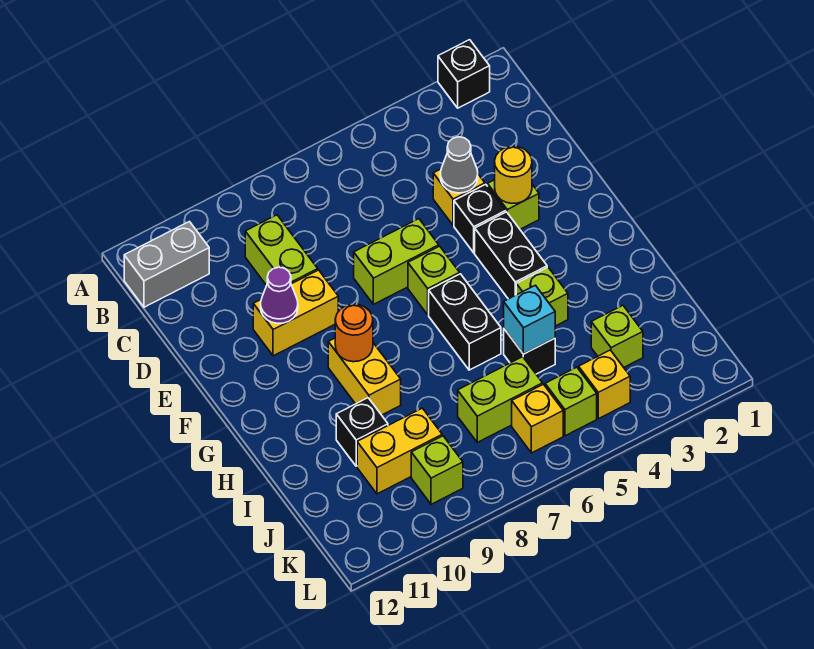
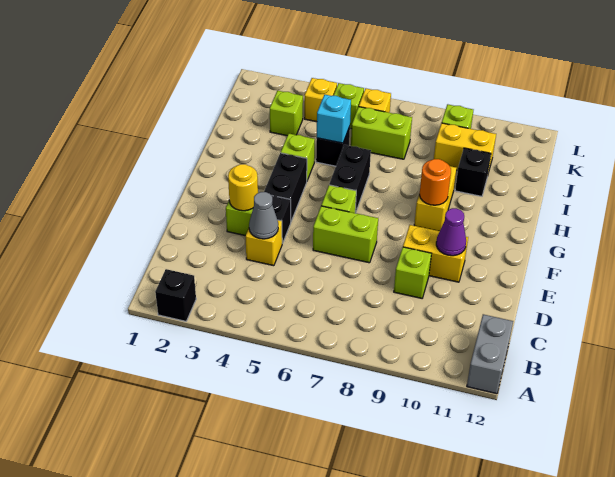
grey brick B11:B12 level 1 -> grey brick A12:B12 level 1
lime brick C9:D9 level 1 -> lime brick D9 level 1

